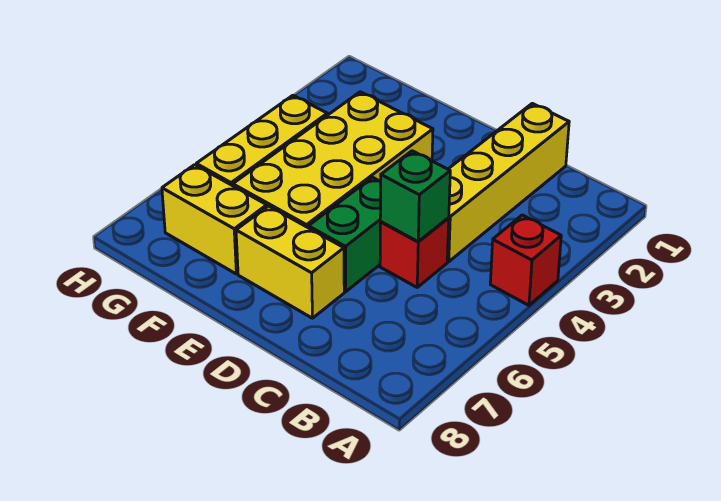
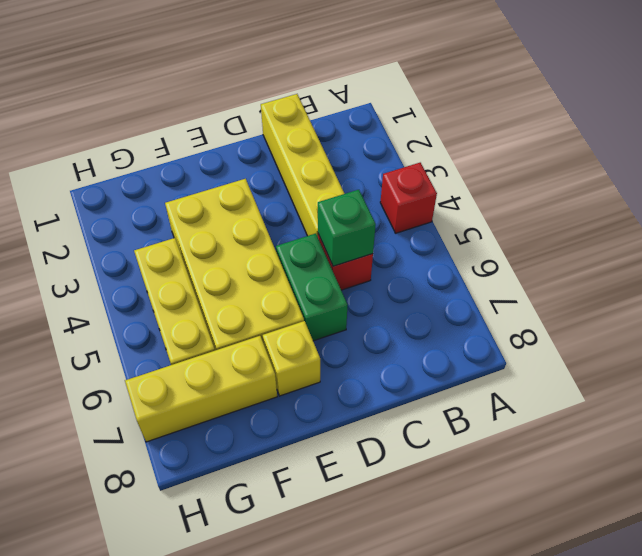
yellow brick D7:E7 level 1 -> yellow brick E7 level 1
yellow brick F7:G7 level 1 -> yellow brick F7:H7 level 1

